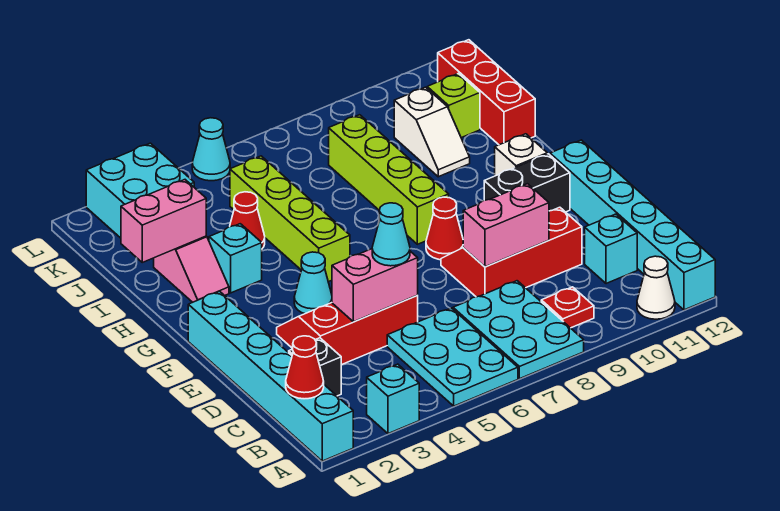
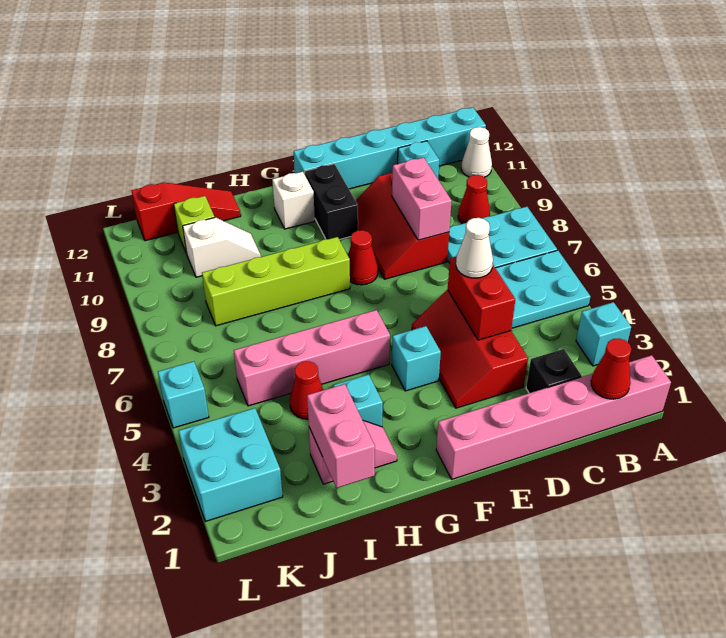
cyan brick A1:F1 level 1 -> pink brick A1:F1 level 1
red plate B9 level 1 -> red cone B9 level 1
pink brick D4:D5 level 2 -> red brick D4:D5 level 2
cyan cone D5 level 3 -> white cone D5 level 3
cyan cone F4 level 1 -> cyan brick F4 level 1
lime brick G5:J5 level 1 -> pink brick G5:J5 level 1
red brick I12:K12 level 1 -> red slope I12:K12 level 1 top K
cyan cone L5 level 1 -> cyan brick L5 level 1

